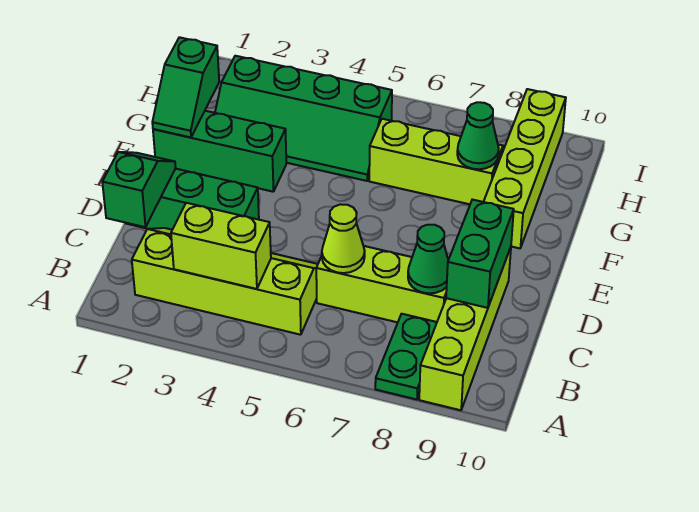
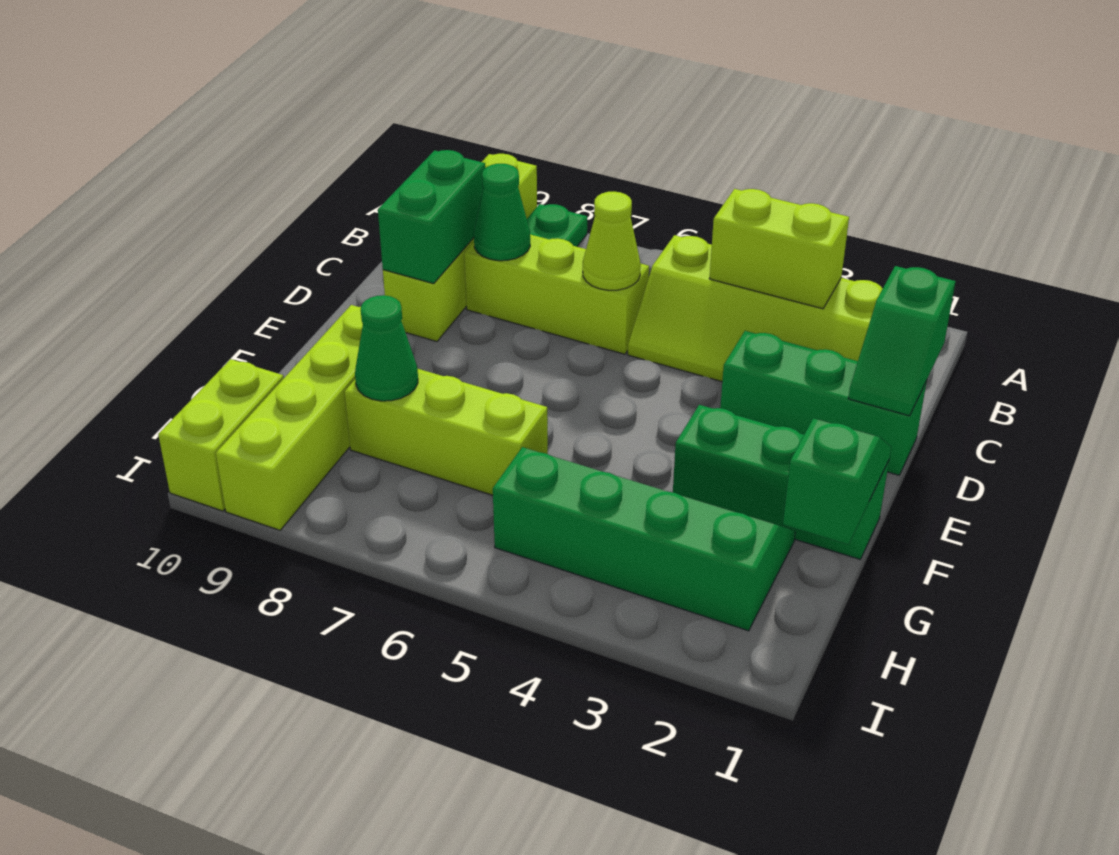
none -> lime brick H10:I10 level 1

